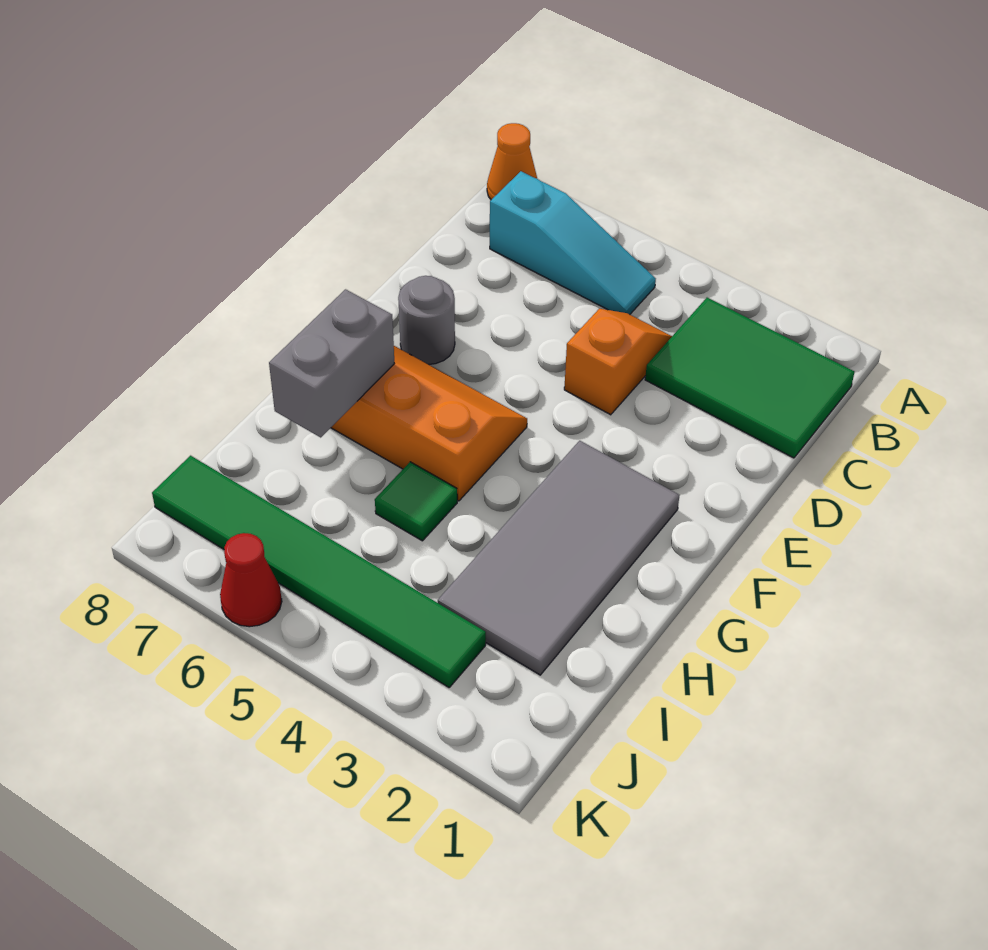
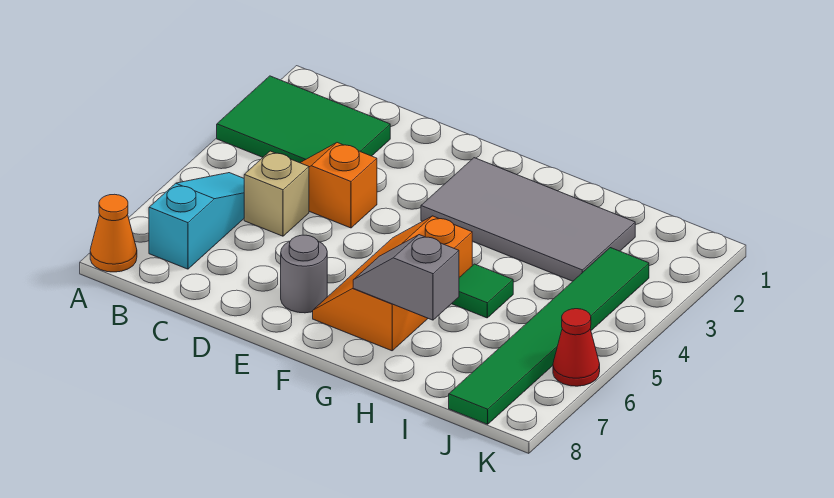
green tile B1:C3 level 1 -> green tile A2:C3 level 1
none -> tan brick C5 level 1
grey brick G7:H7 level 2 -> grey slope G7:H7 level 2 top H

